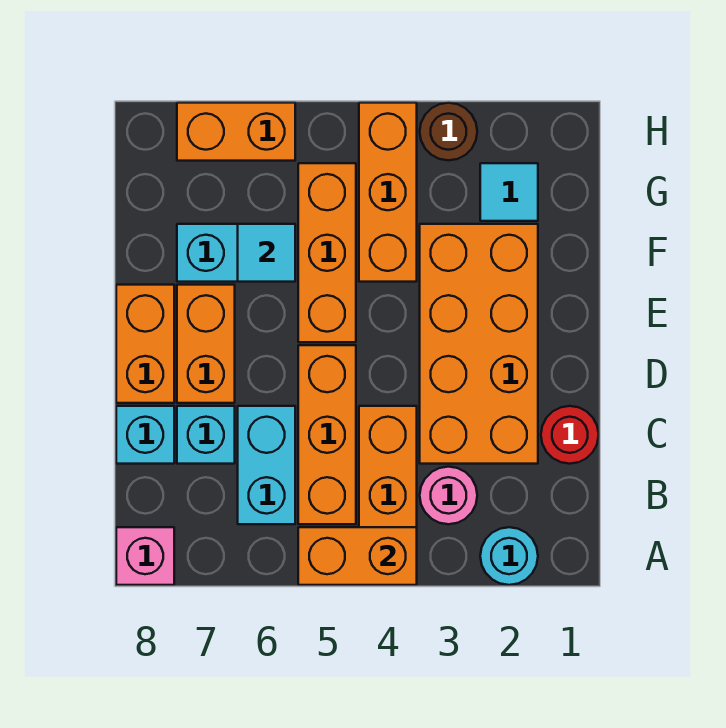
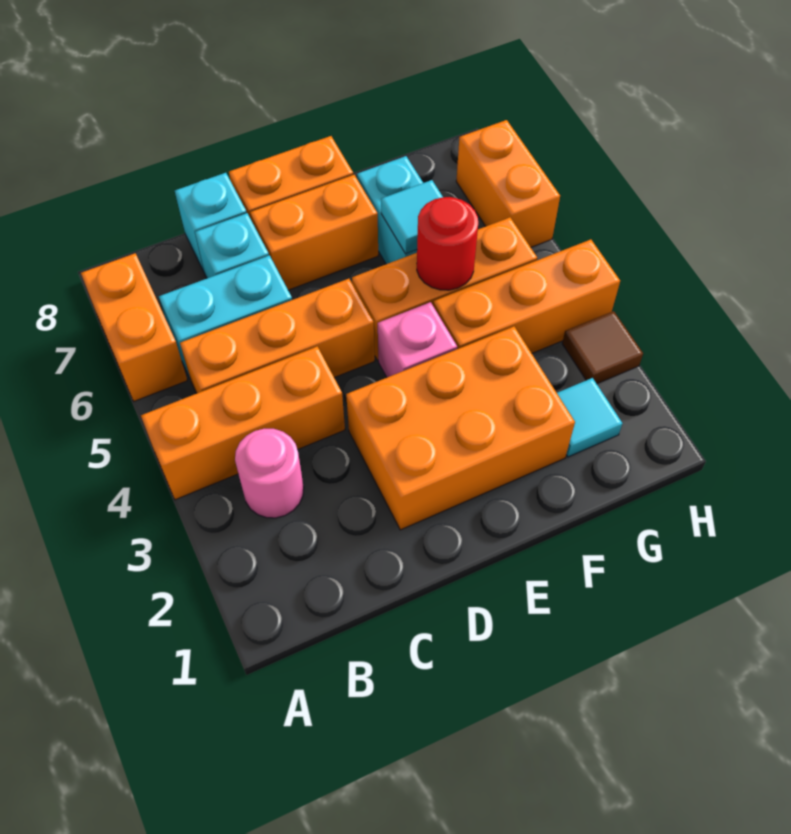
cyan round brick A2 level 1 -> none
orange brick A4:A5 level 2 -> orange brick A6:A7 level 1
pink brick A8 level 1 -> pink brick E4 level 1
red round brick C1 level 1 -> red round brick F5 level 2
orange brick C2:F3 level 1 -> orange brick D2:F3 level 1
brown round brick H3 level 1 -> brown tile H3 level 1

